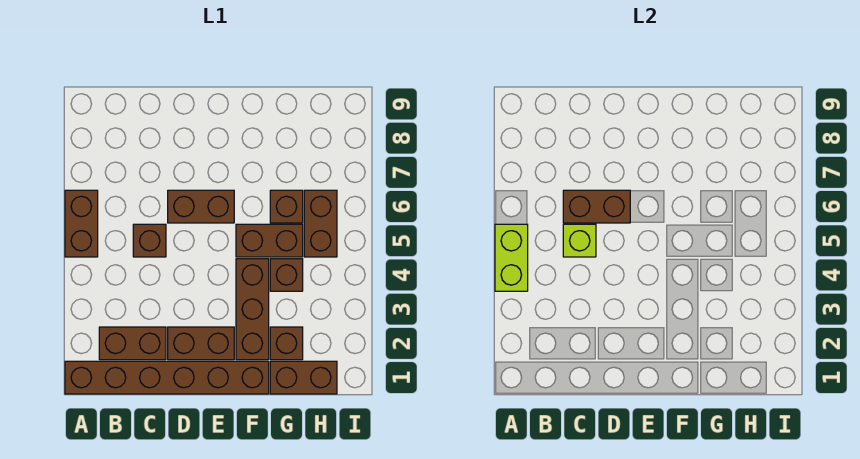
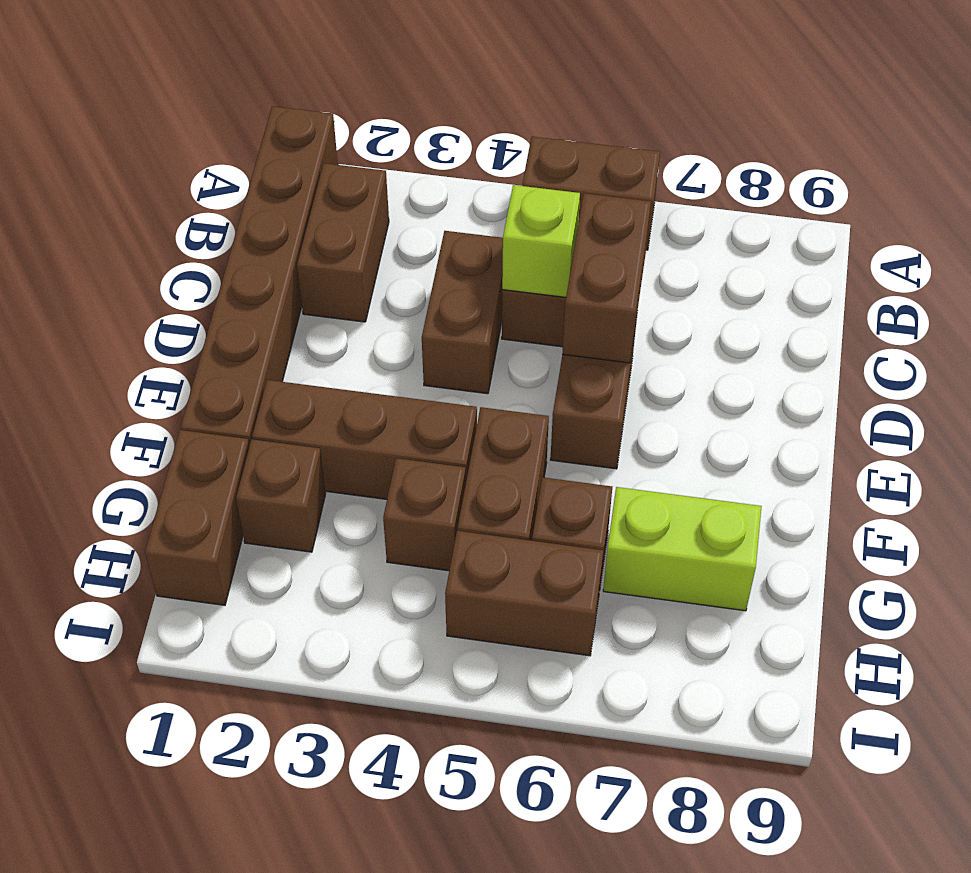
lime brick A4:A5 level 2 -> lime brick G7:G8 level 1
brown brick D2:E2 level 1 -> brown brick C4:D4 level 1

